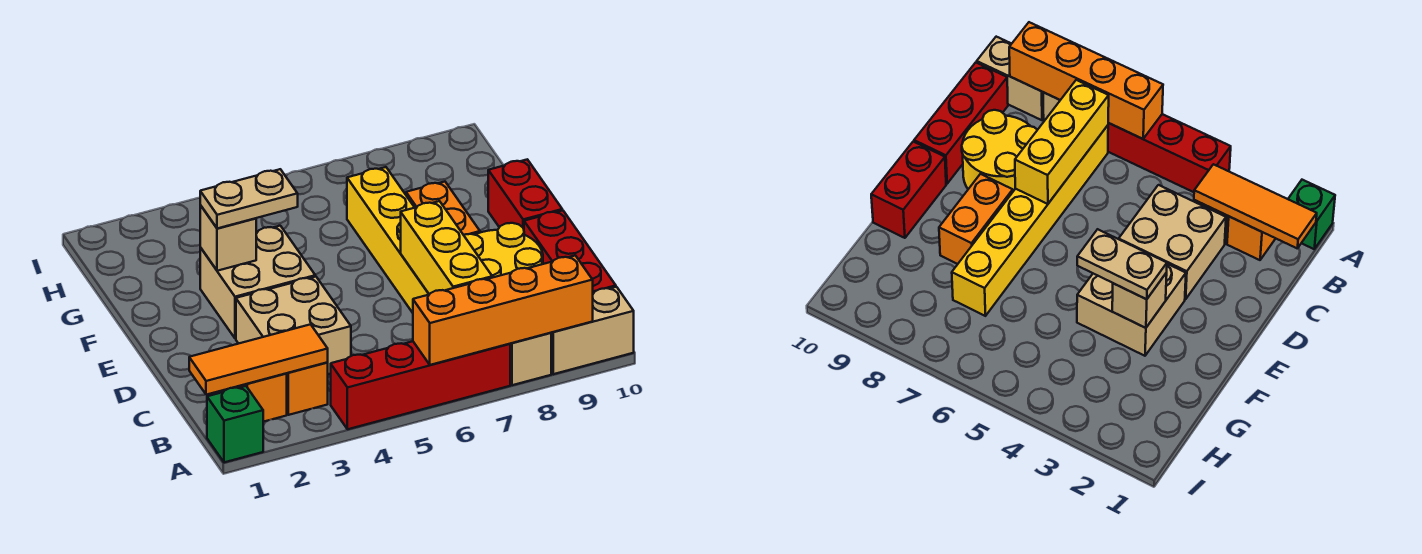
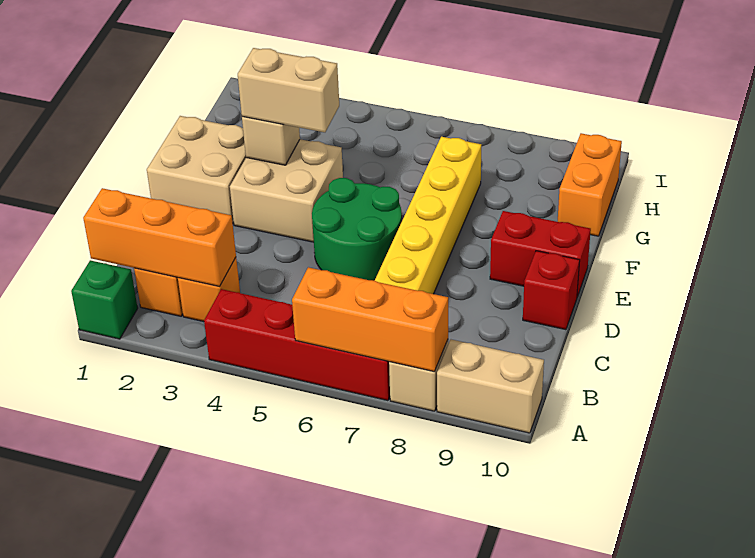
orange brick A6:A9 level 2 -> orange brick A6:A8 level 2
orange tile B1:B3 level 2 -> orange brick B1:B3 level 2
yellow brick B7:D7 level 2 -> none
red brick B10:D10 level 1 -> red brick D10 level 1
tan brick C3:D4 level 1 -> tan brick E1:F2 level 1
yellow round brick C8:D9 level 1 -> none
none -> green round brick D5:E6 level 1
orange brick E8:F8 level 1 -> orange brick G10:H10 level 1
red brick E10:F10 level 1 -> red brick E9:E10 level 1
tan plate F3:F4 level 3 -> tan brick F3:F4 level 3

